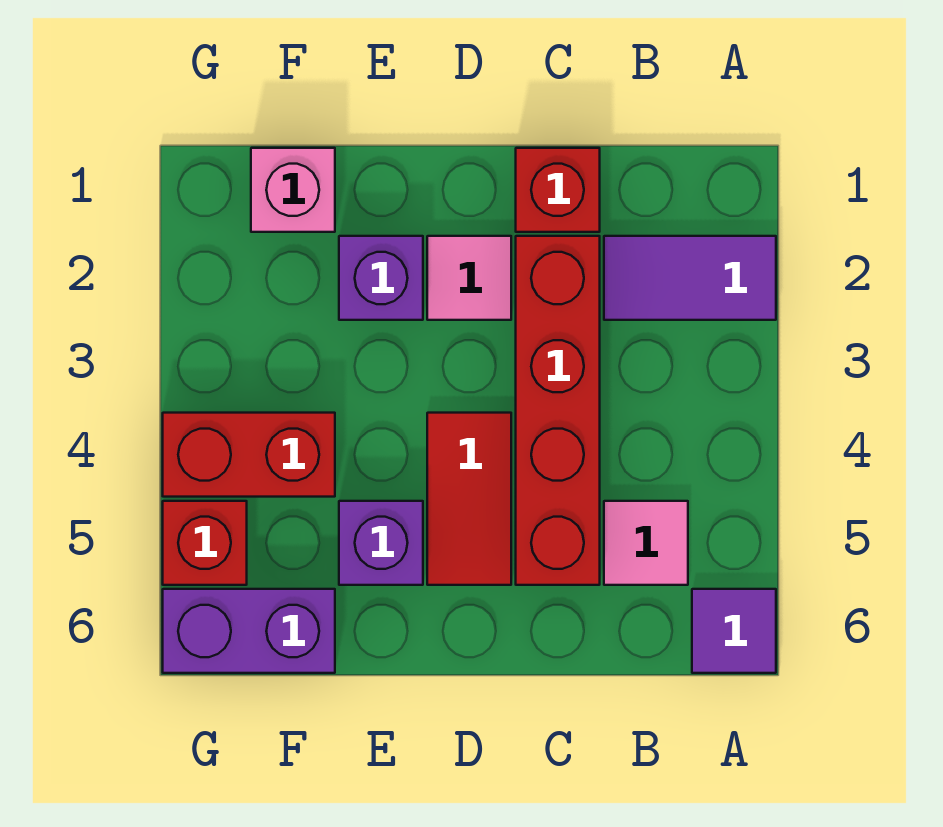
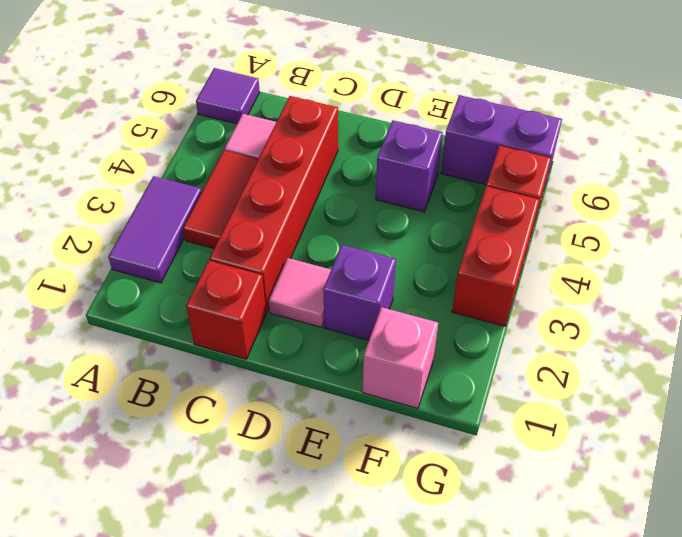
purple tile A2:B2 level 1 -> purple tile A2:A3 level 1
red tile D4:D5 level 1 -> red tile B3:B4 level 1
red brick F4:G4 level 1 -> red brick G3:G4 level 1

